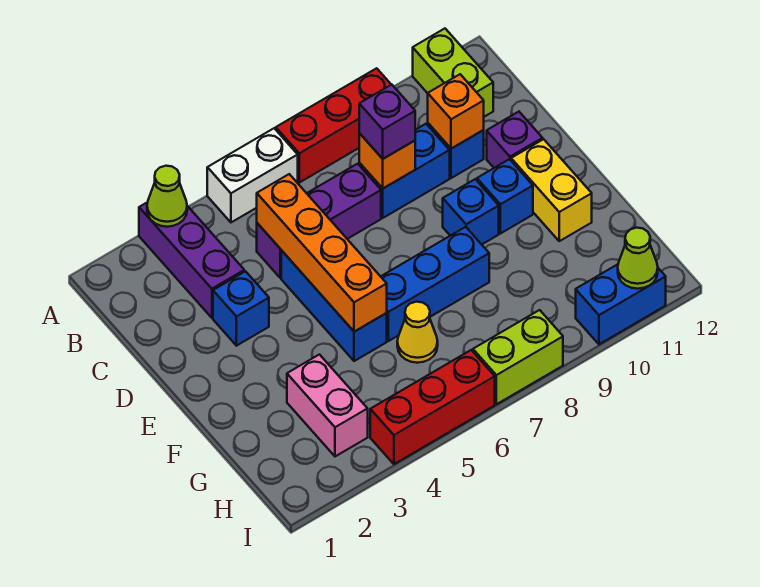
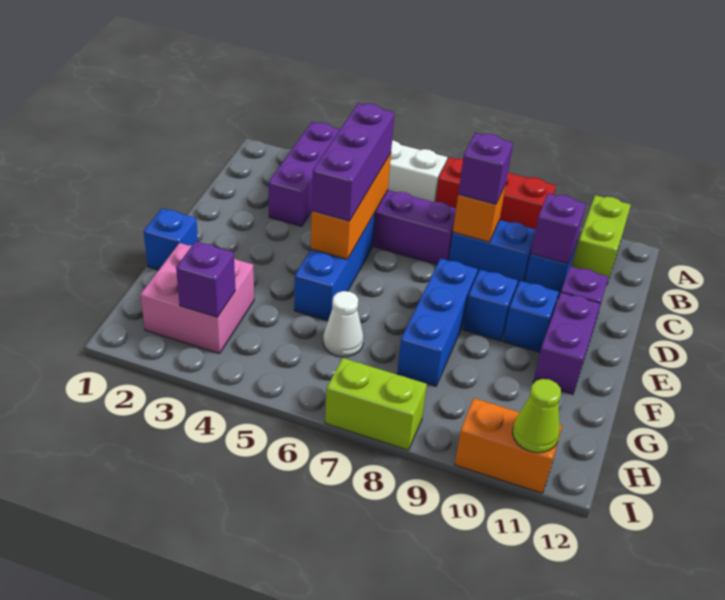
lime cone A3 level 2 -> none
orange brick C5:F5 level 2 -> orange brick C5:E5 level 2
none -> purple brick C5:E5 level 3
orange brick C10 level 2 -> purple brick C10 level 2
blue brick D3 level 1 -> blue brick F1 level 1
yellow brick E11:F11 level 1 -> purple brick E11:F11 level 1
blue brick F6:F8 level 1 -> blue brick E8:G8 level 1
pink brick G3:H3 level 1 -> pink brick G2:H3 level 1
yellow cone G6 level 1 -> white cone G6 level 1
none -> purple brick H3 level 2
red brick I4:I6 level 1 -> none
blue brick I10:I11 level 1 -> orange brick I10:I11 level 1

